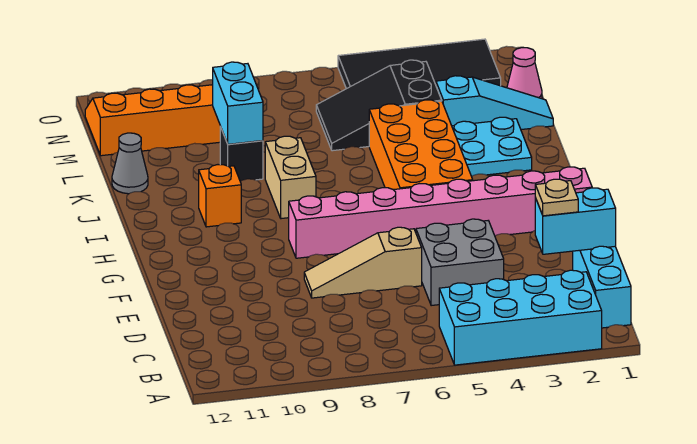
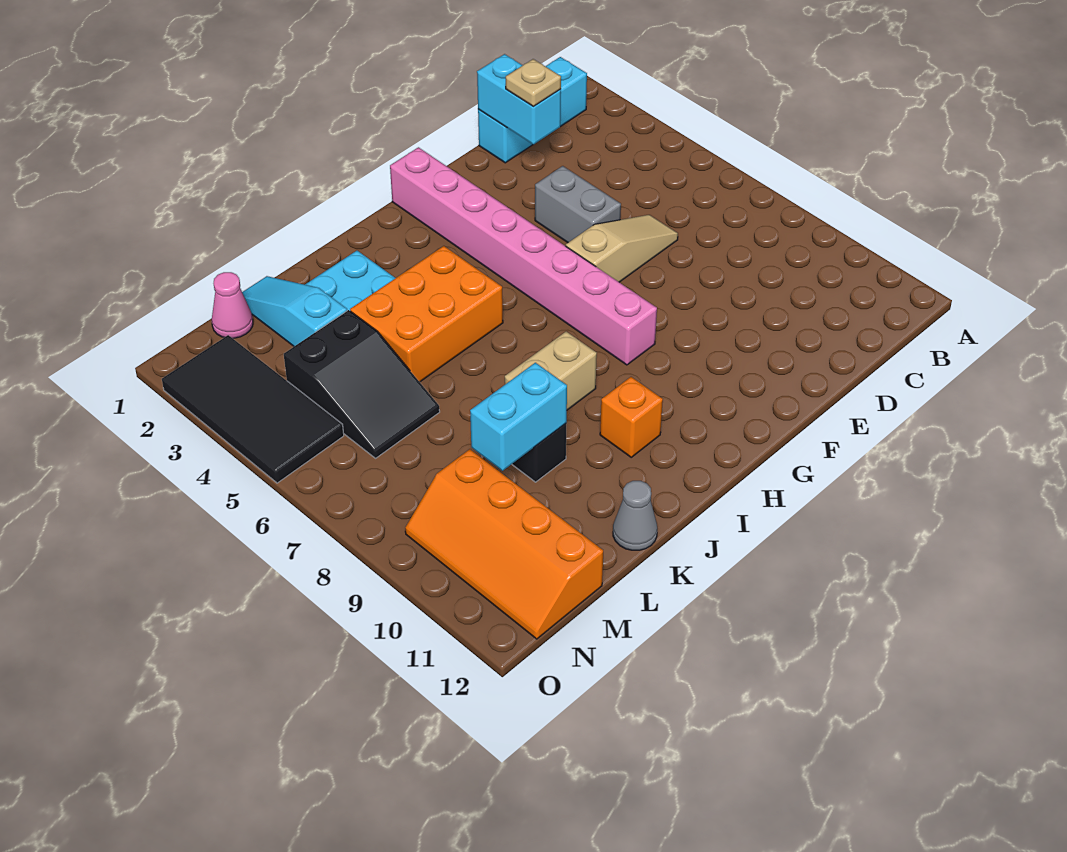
cyan brick A2:B5 level 1 -> none
grey brick D4:E5 level 1 -> grey brick E4:E5 level 1
tan slope E6:E8 level 1 top 6 -> tan slope D6:F6 level 1 top F
orange brick H4:K5 level 1 -> orange brick I4:K5 level 1

